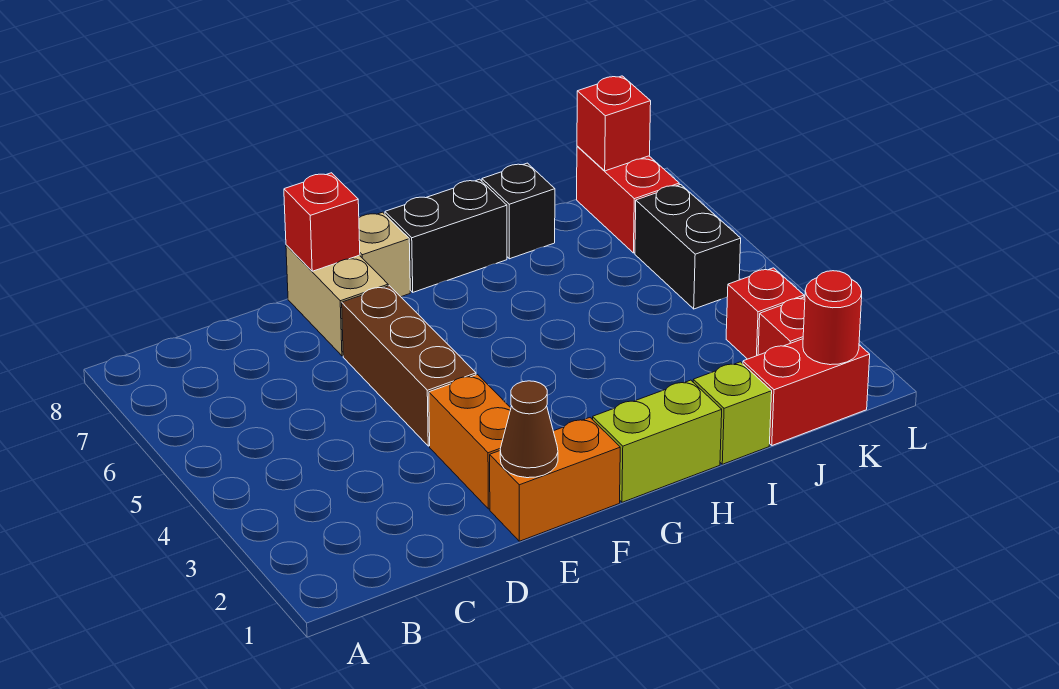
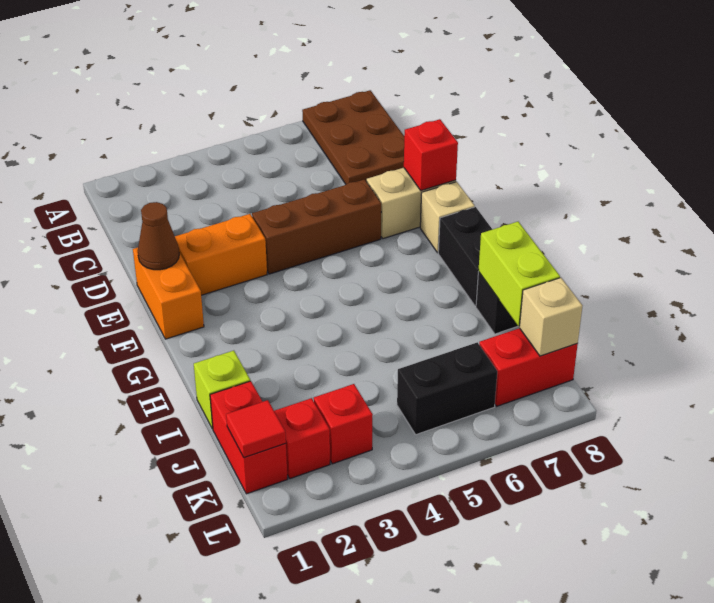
none -> brown plate A7:C8 level 1
lime brick G1:H1 level 1 -> lime brick I8:J8 level 2
red round brick K1 level 2 -> red tile K1 level 2
red brick K8 level 2 -> tan brick K8 level 2

